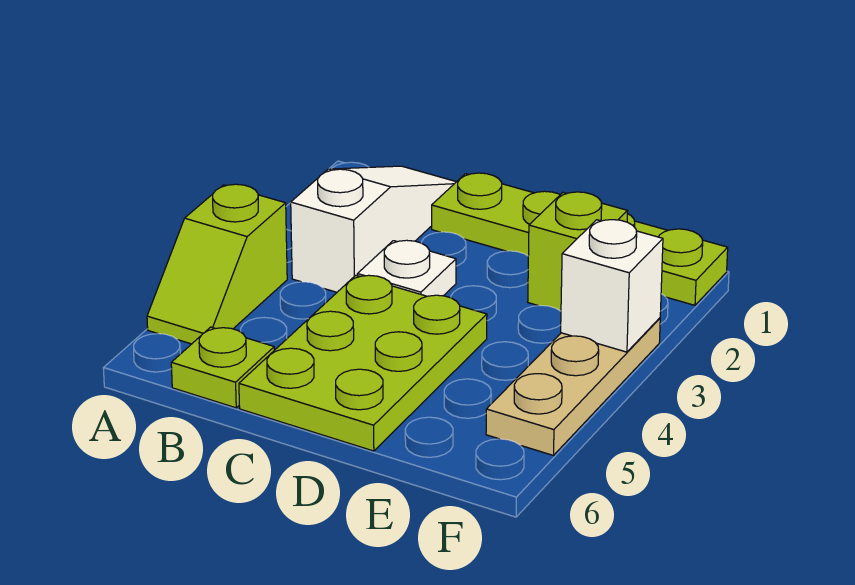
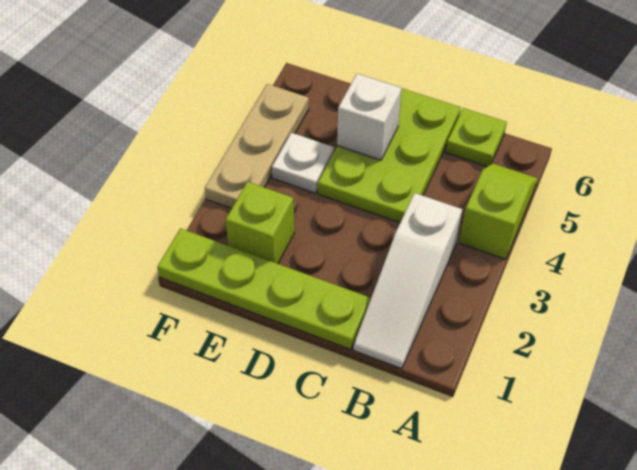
white plate C3 level 1 -> white plate E4 level 1
white brick F3 level 2 -> white brick D5 level 2

